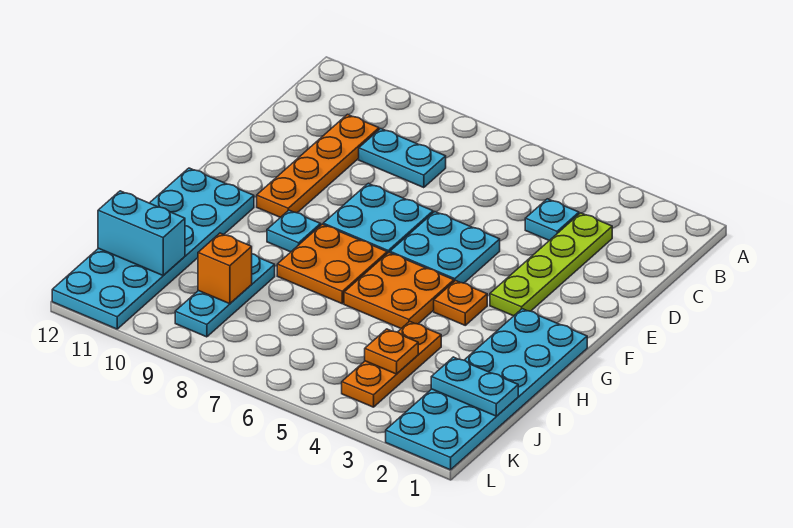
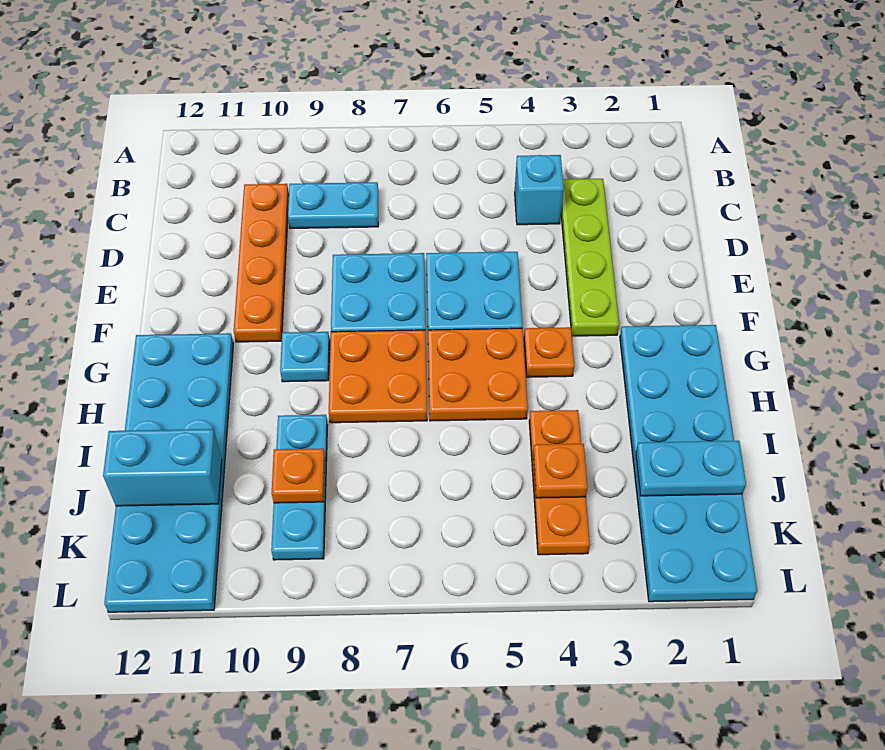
cyan plate C4 level 1 -> cyan brick C4 level 1
orange brick J9 level 2 -> orange plate J9 level 2

